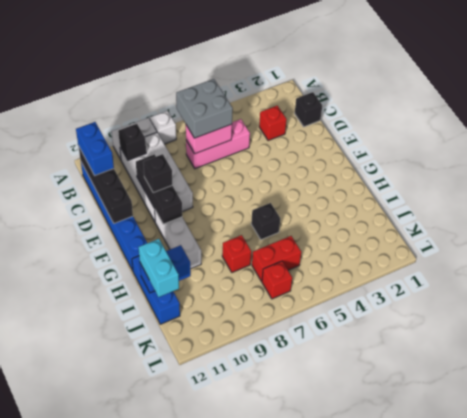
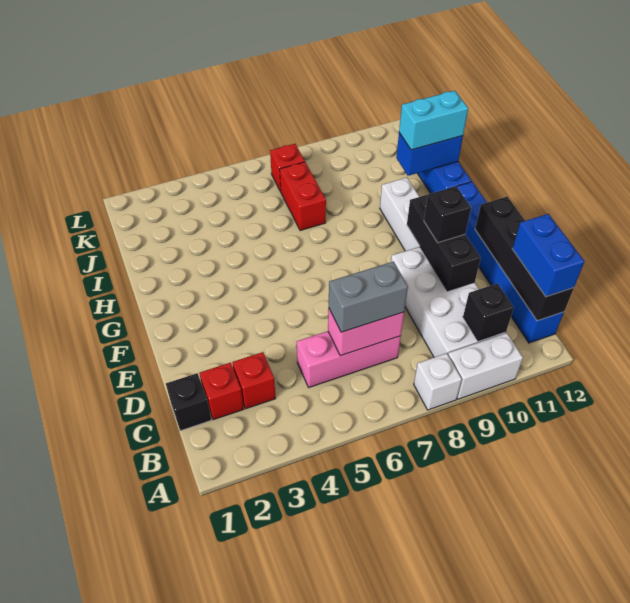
grey brick B6:C7 level 3 -> grey brick C6:C7 level 3
black brick H6 level 1 -> none
red brick I8 level 1 -> red brick C2 level 1
cyan brick I12:J12 level 3 -> cyan brick I11:I12 level 3
red brick J6:J7 level 1 -> red brick I7:J7 level 1

